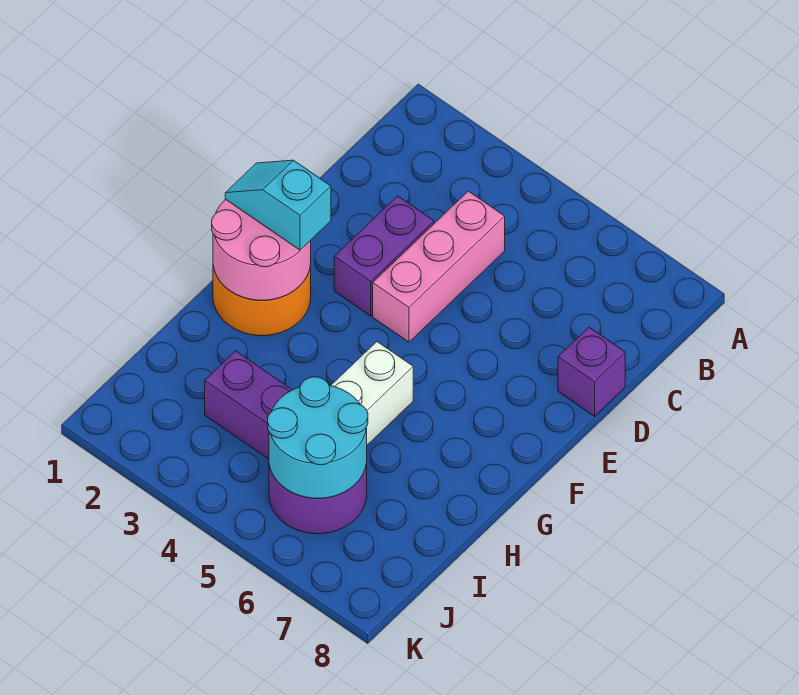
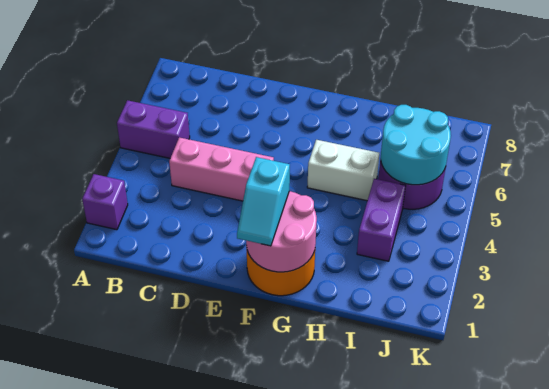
purple brick D3:E3 level 1 -> purple brick A5:B5 level 1
purple brick D8 level 1 -> purple brick A2 level 1

